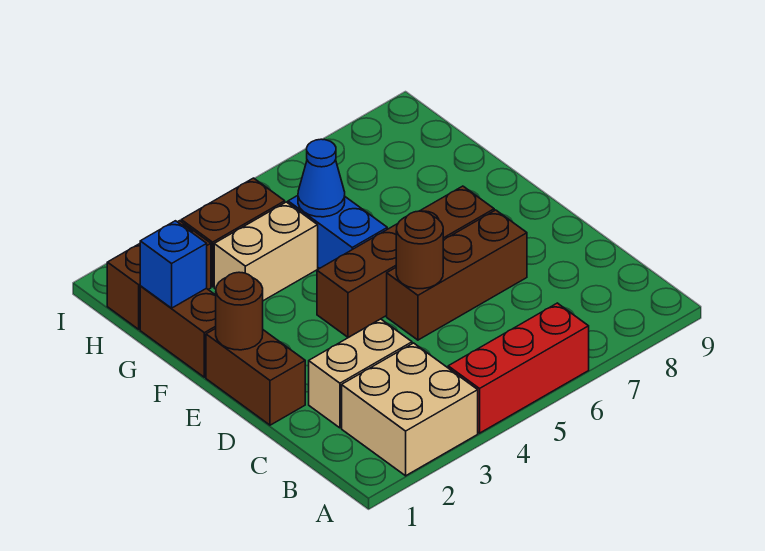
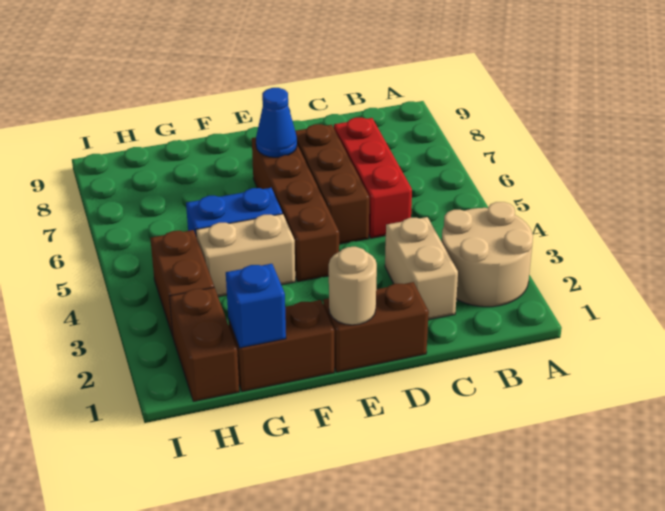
tan brick A2:B3 level 1 -> tan round brick A2:B3 level 1
red brick A4:A6 level 1 -> red brick C5:C7 level 1
brown round brick D5 level 2 -> none
brown round brick E1 level 2 -> tan round brick E1 level 2
tan brick G3:G4 level 1 -> tan brick F4:G4 level 1
blue cone G5 level 2 -> blue cone E7 level 2

